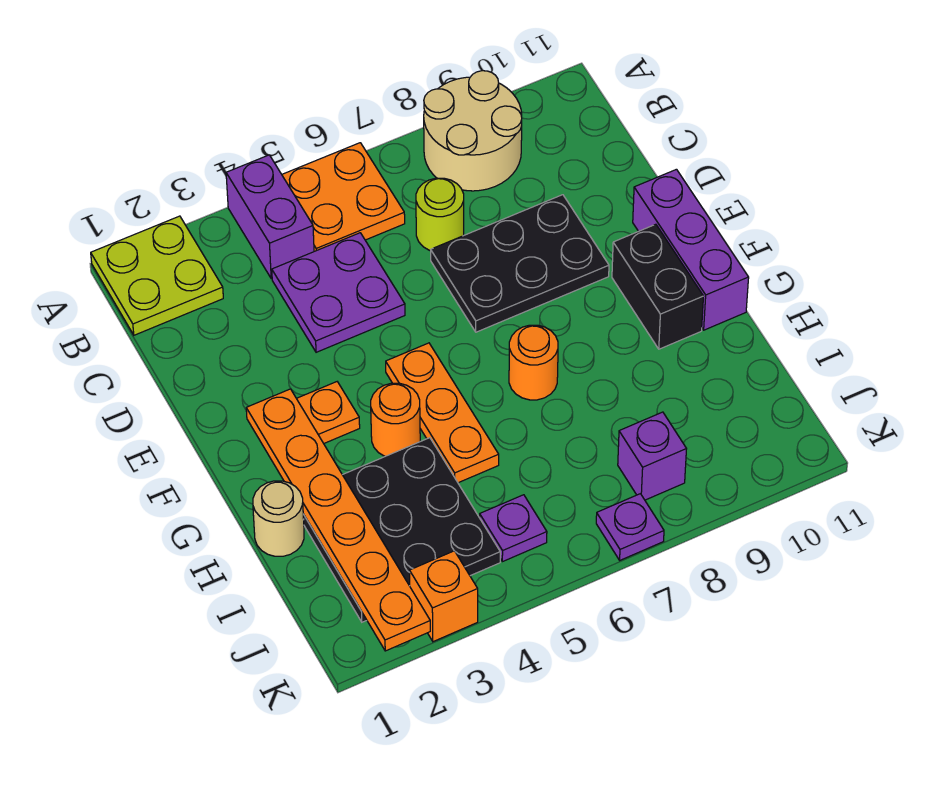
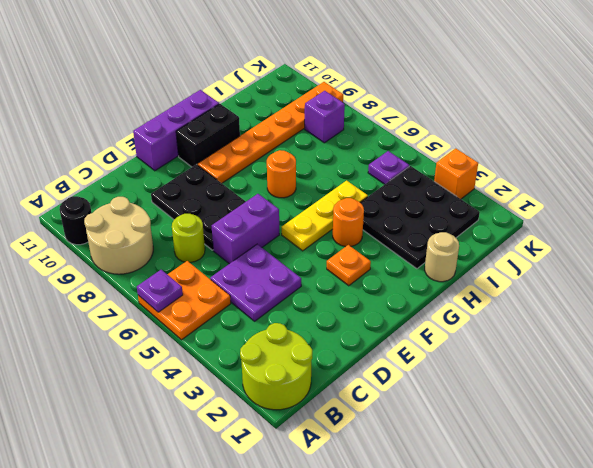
lime plate A1:B2 level 1 -> lime round brick A1:B2 level 1
purple brick A4:B4 level 1 -> purple brick D6:E6 level 1
none -> black round brick A10 level 1
orange plate F2:K2 level 2 -> orange plate F9:K9 level 1
orange plate F5:H5 level 1 -> yellow plate F5:H5 level 1
purple plate K7 level 1 -> purple plate A6 level 2

